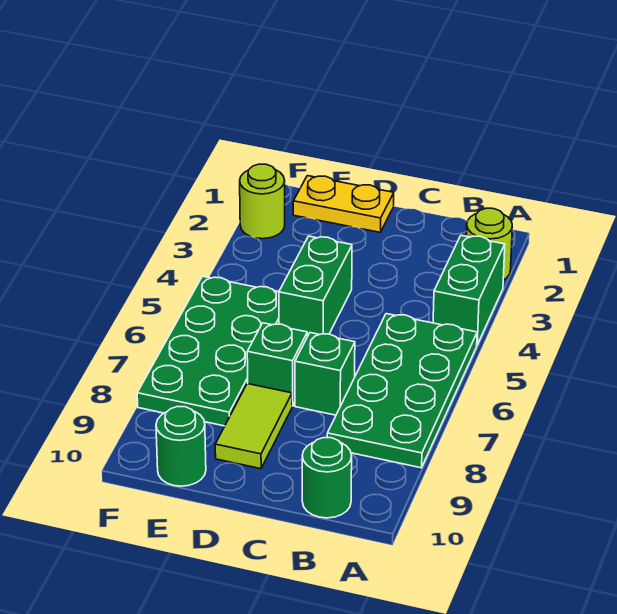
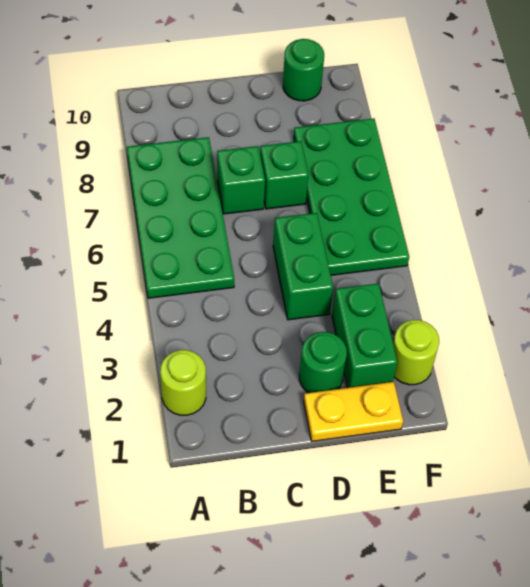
green brick A3:A4 level 1 -> green brick E2:E3 level 1
green round brick B10 level 1 -> green round brick D2 level 1
lime tile D8:D9 level 1 -> none

